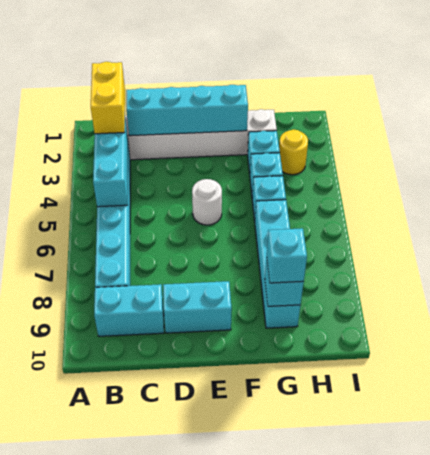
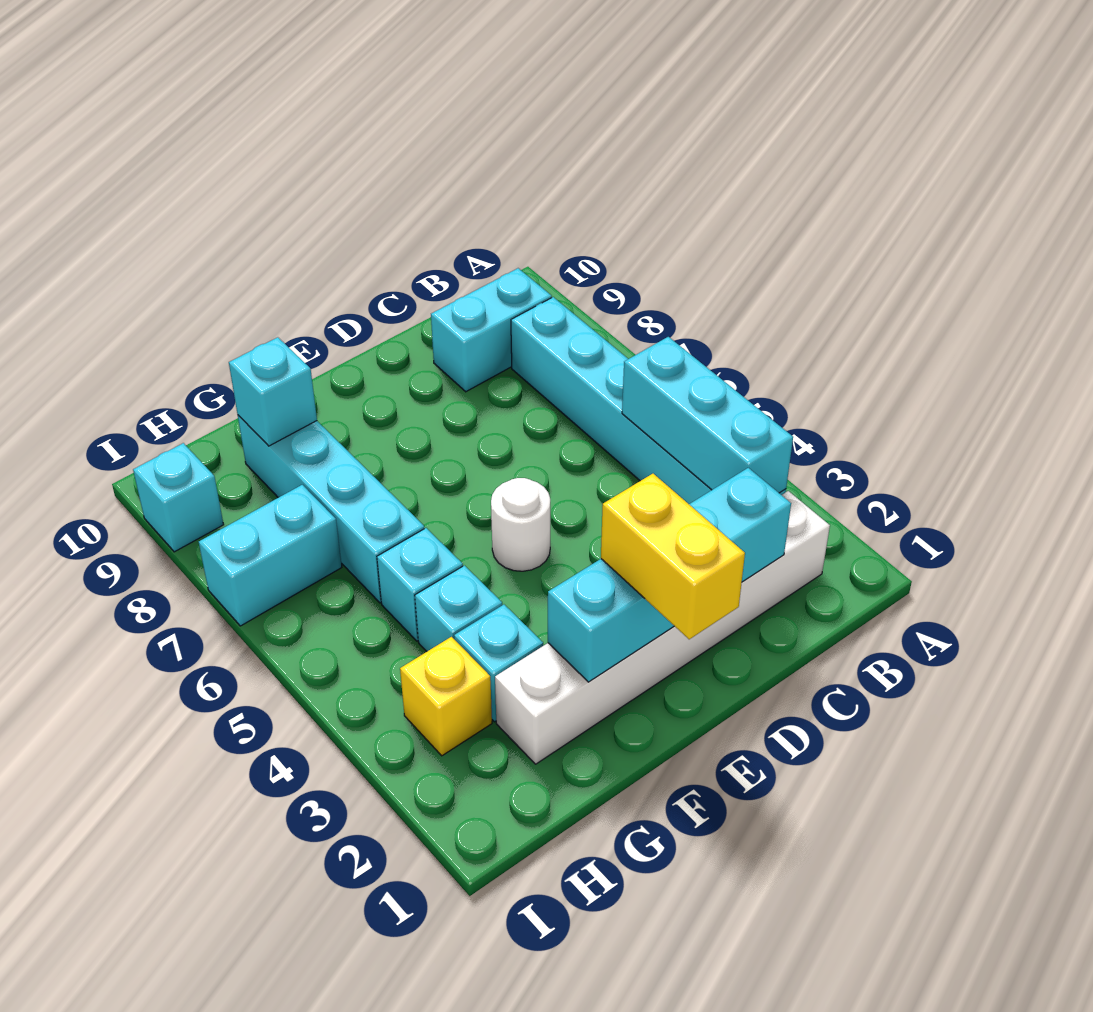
yellow brick B2:B3 level 3 -> yellow brick E1:E2 level 3
cyan brick D9:E9 level 1 -> cyan brick H7:I7 level 1
cyan brick G9 level 3 -> cyan brick I9 level 1
yellow round brick H3 level 1 -> yellow brick H3 level 1

